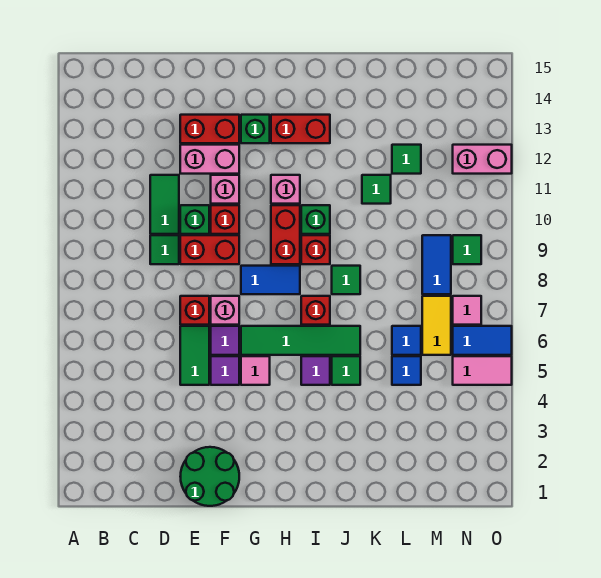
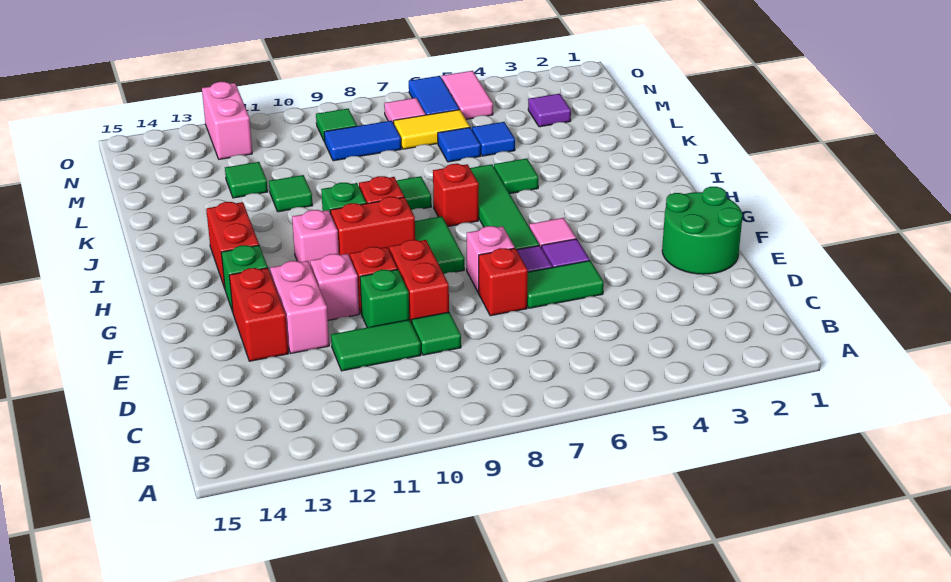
blue tile G8:H8 level 1 -> green tile G8:H8 level 1
purple tile I5 level 1 -> purple tile M3 level 1

